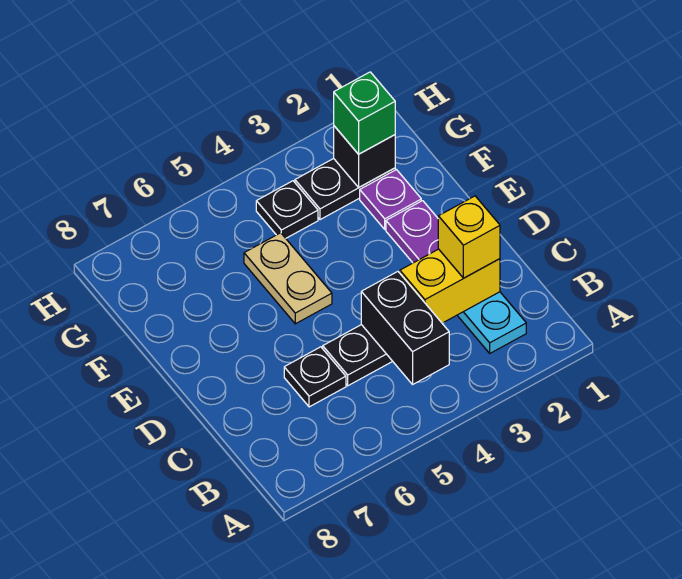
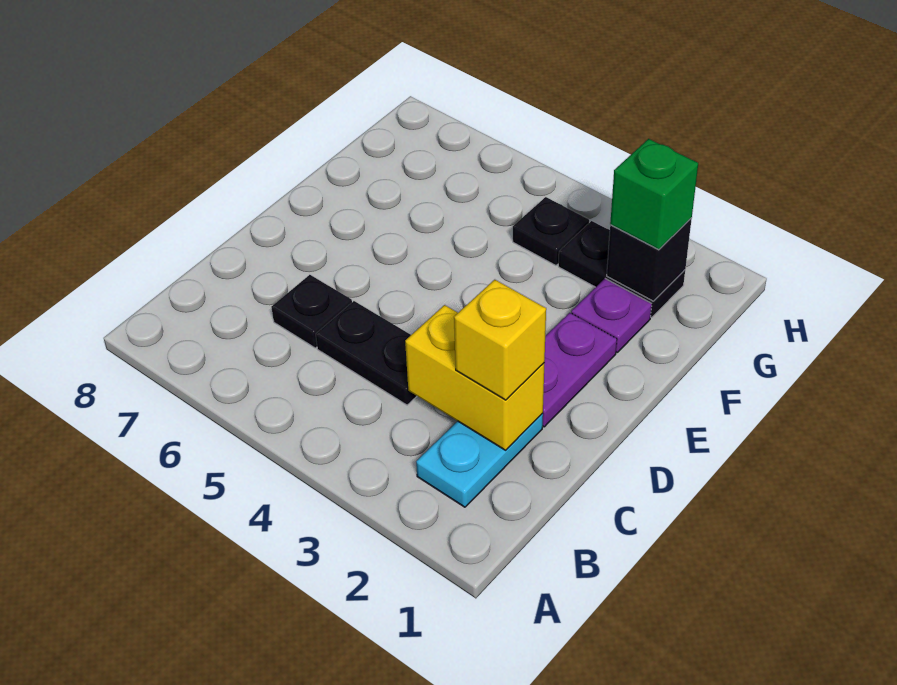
black brick B4:C4 level 2 -> none
tan plate E5:F5 level 1 -> none

